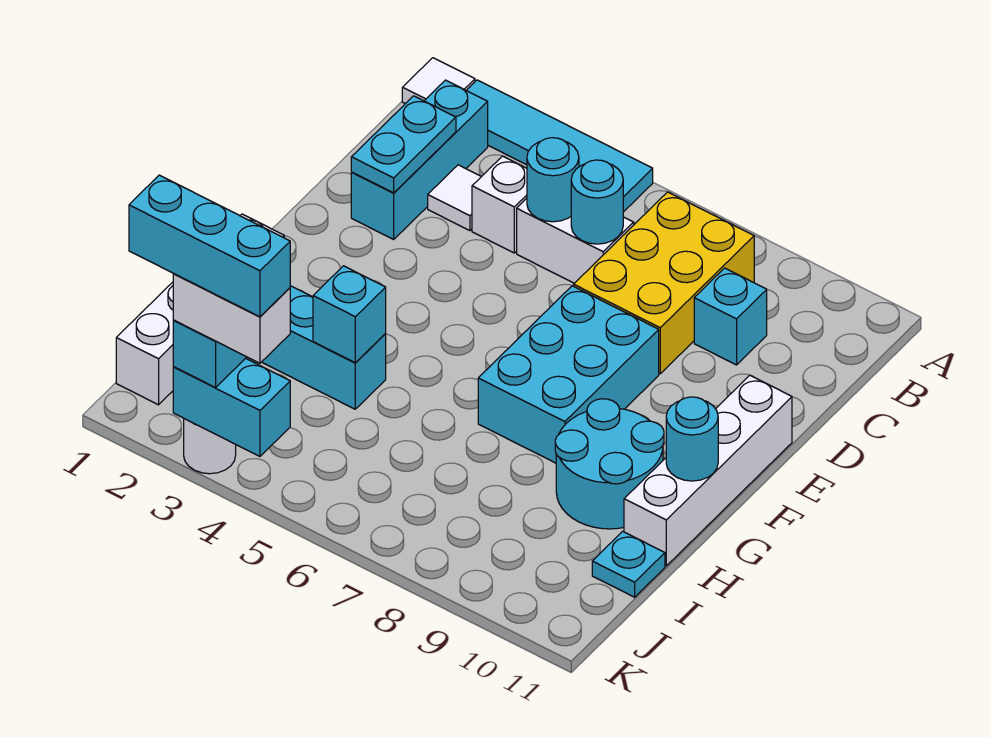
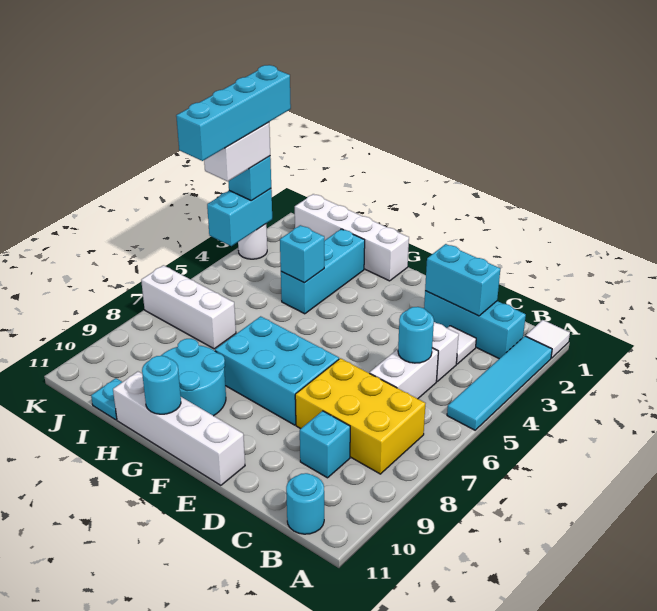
cyan plate C2:D2 level 2 -> cyan brick C2:D2 level 2
cyan round brick C6 level 2 -> cyan round brick B11 level 1
none -> white brick I7:K7 level 1
cyan brick K2:K4 level 5 -> cyan brick K2:K5 level 5

